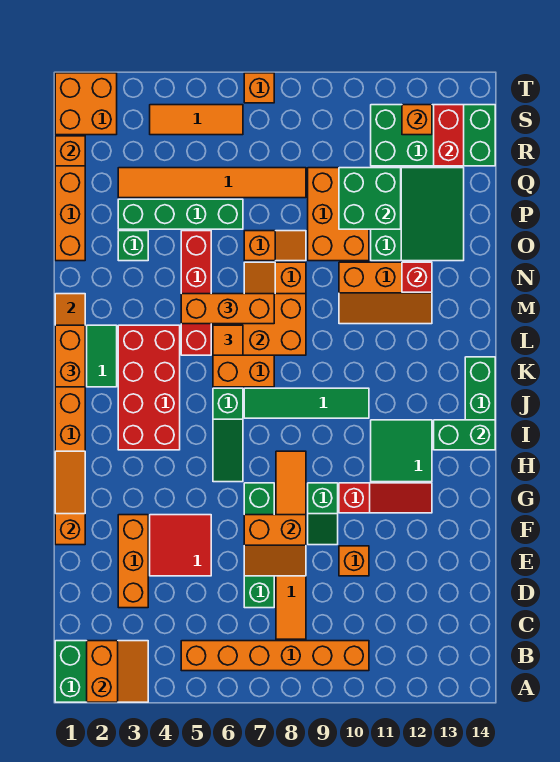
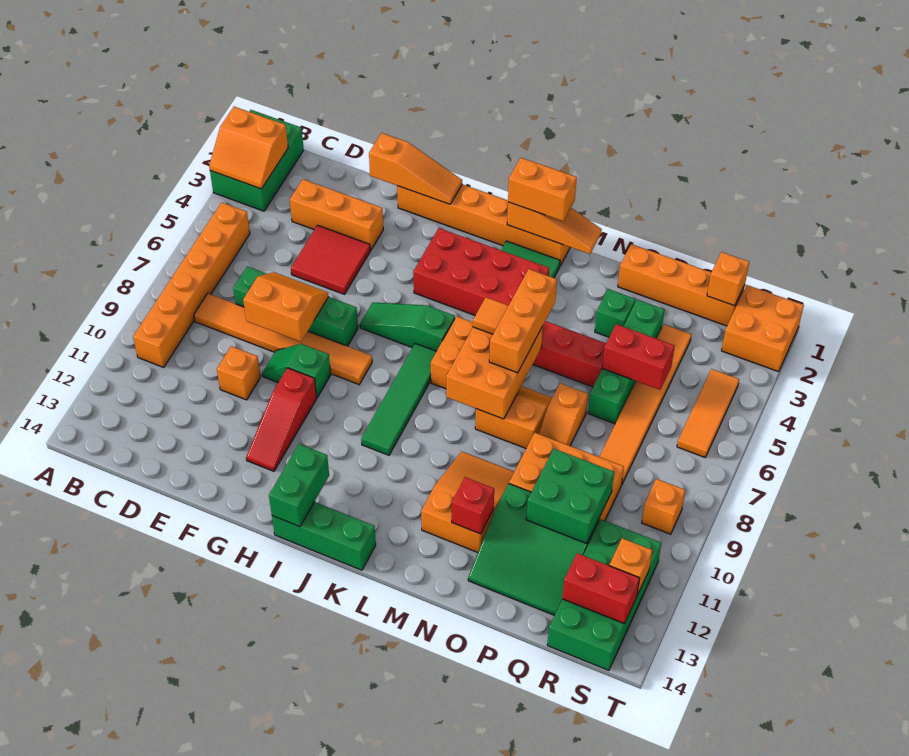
orange slope E7:F8 level 2 top F -> orange slope E7:F8 level 2 top 8
green tile H11:I12 level 1 -> none
orange slope M10:N12 level 1 top N -> orange slope M10:N12 level 1 top 12
none -> red brick P5:Q5 level 2
orange brick T7 level 1 -> orange brick S9 level 1

